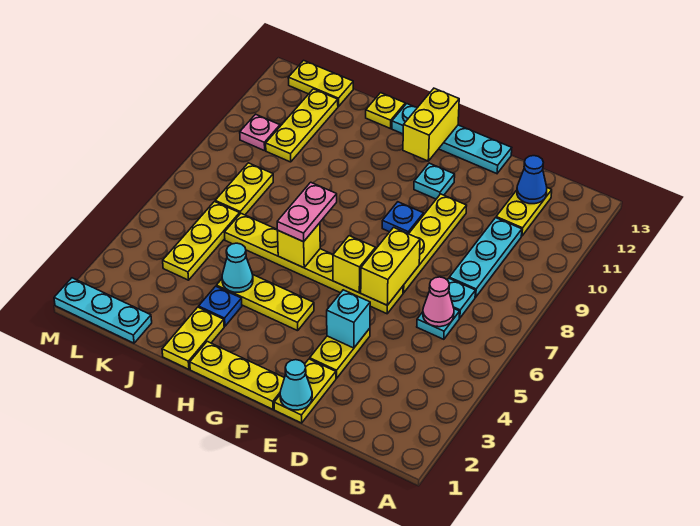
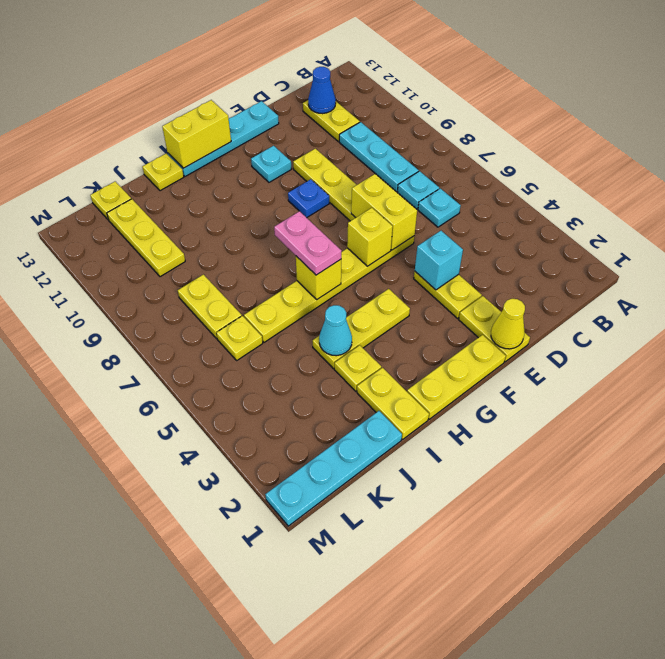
pink cone C6 level 2 -> none
cyan cone E1 level 2 -> yellow cone E1 level 2
yellow brick G12:G13 level 2 -> yellow brick G13:H13 level 2
blue plate I3 level 1 -> yellow plate I3 level 1
cyan plate K1:M1 level 1 -> cyan plate J1:M1 level 1
yellow plate K4:K6 level 1 -> yellow plate K6 level 1
yellow plate K13:L13 level 1 -> yellow plate K13 level 1
pink plate L10 level 1 -> none

